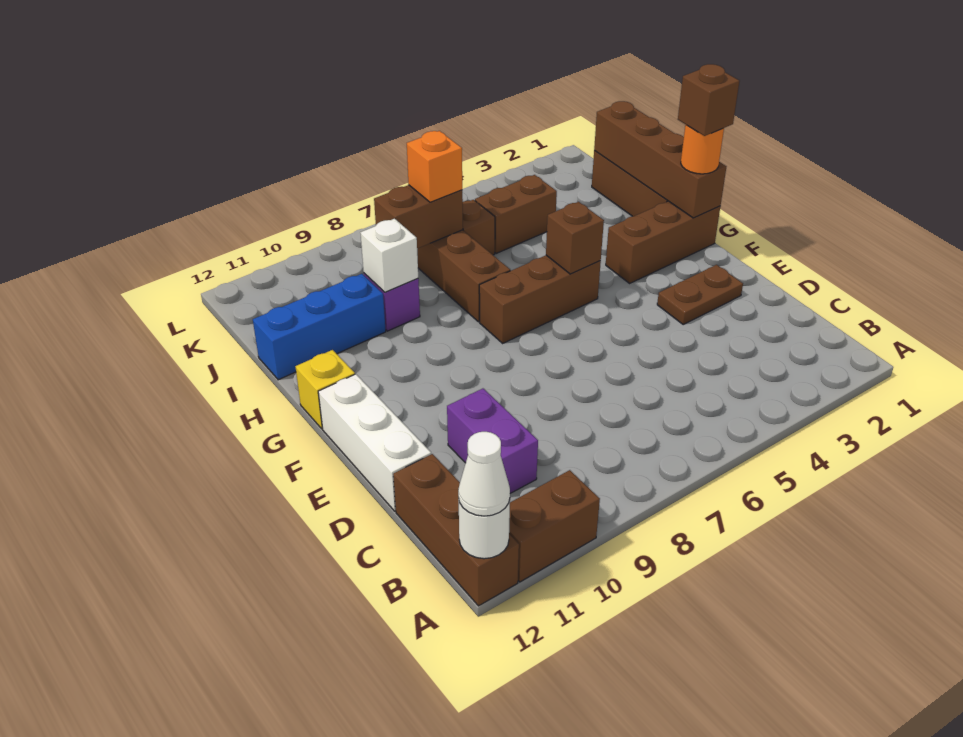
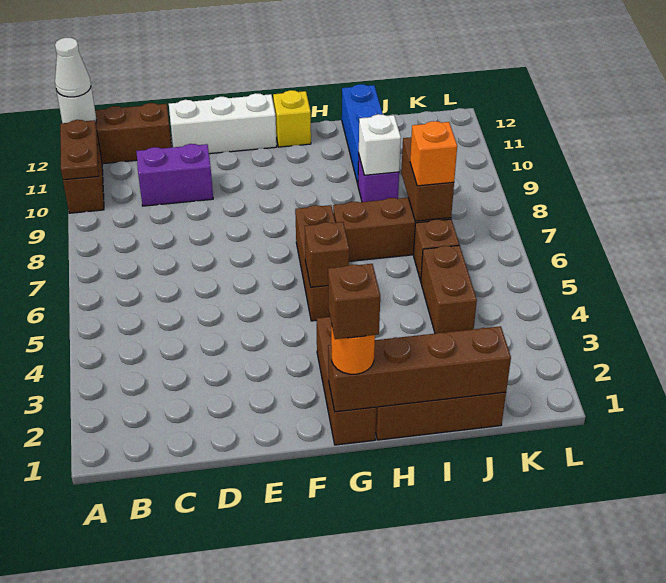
brown plate E2:E3 level 1 -> brown plate A10:A11 level 2

